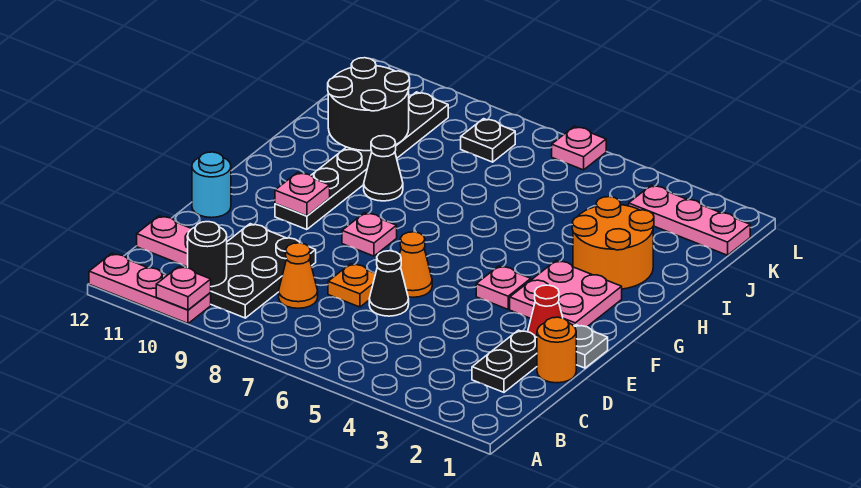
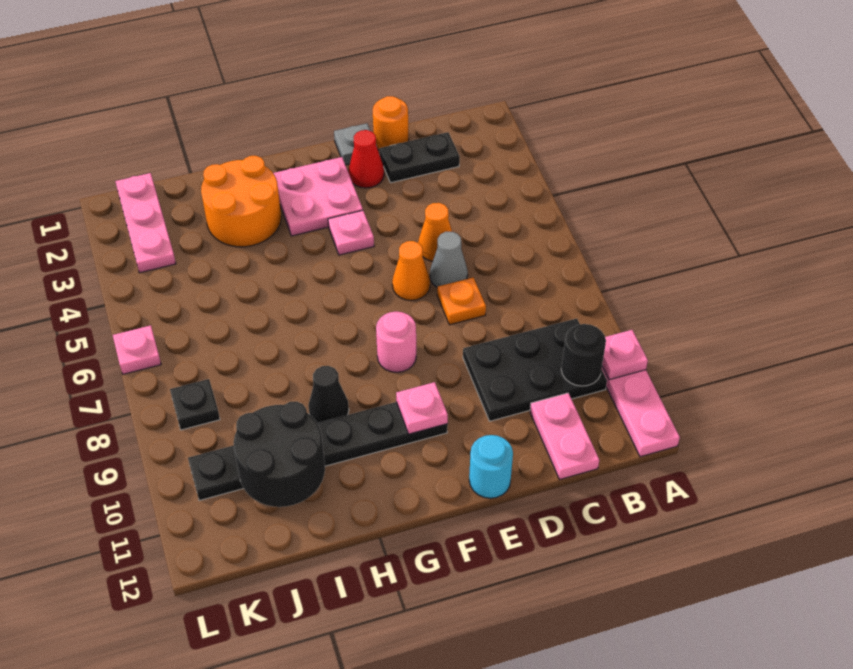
orange cone C8 level 1 -> orange cone D5 level 1
black cone D6 level 1 -> grey cone D6 level 1
pink plate F8 level 1 -> pink round brick F8 level 1

